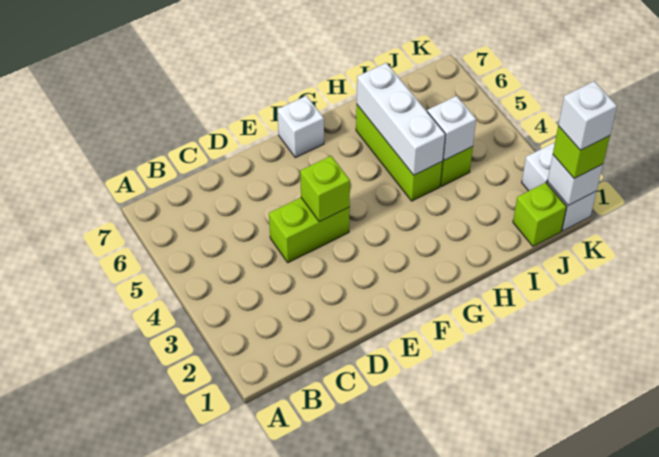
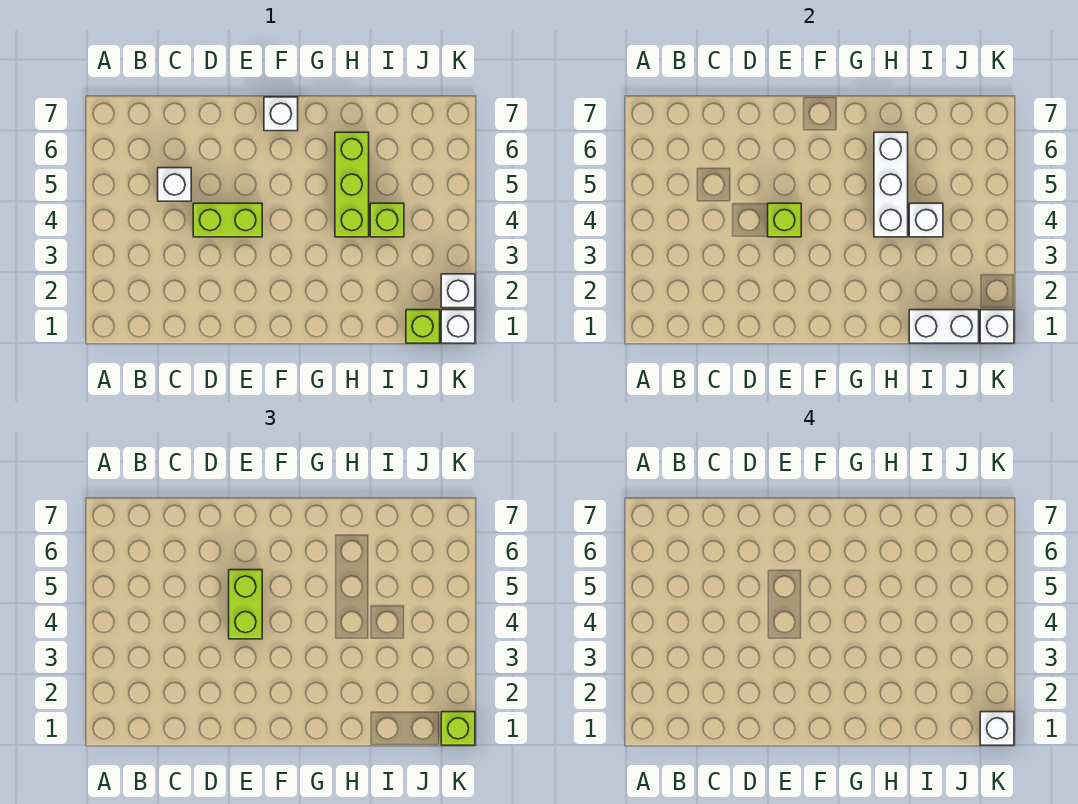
none -> white brick C5 level 1
none -> lime brick E4:E5 level 3
none -> white brick I1:J1 level 2

